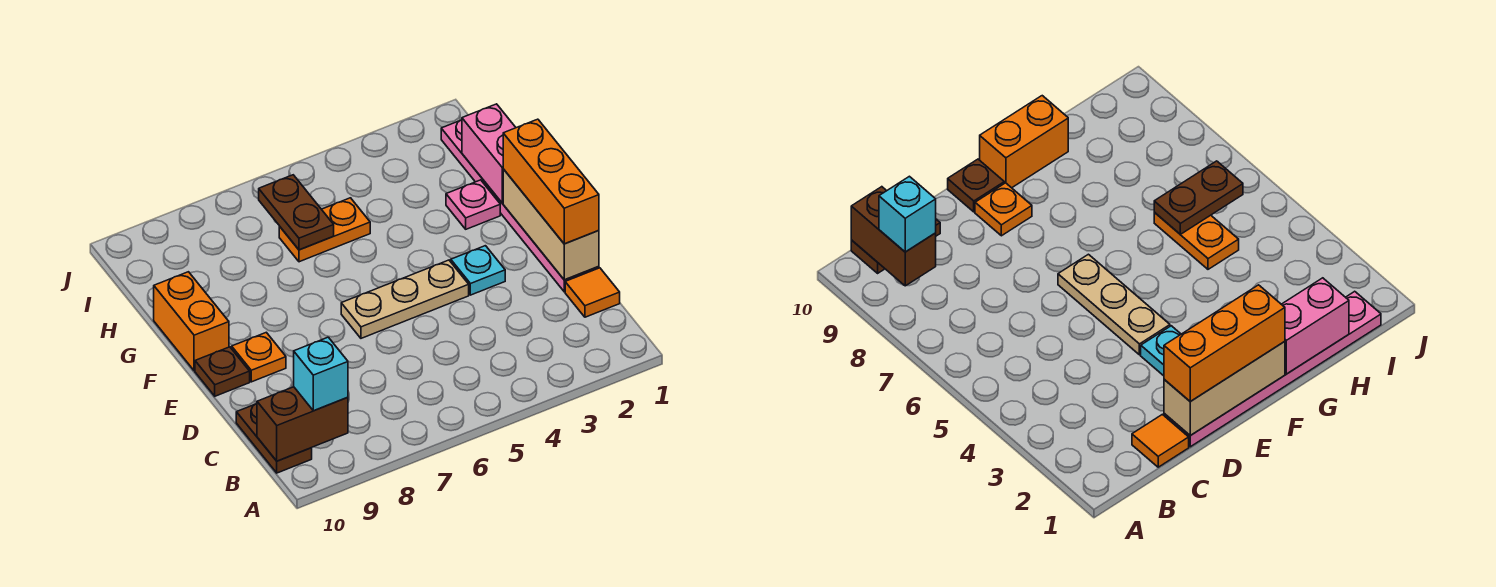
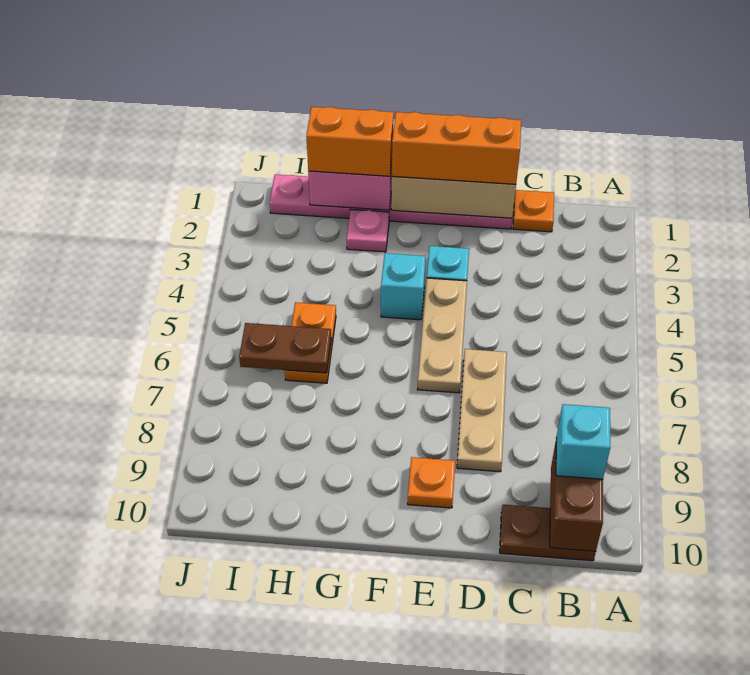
orange tile C1 level 1 -> orange plate C1 level 1
none -> tan plate D6:D8 level 1
brown plate E10 level 1 -> none
none -> cyan brick F4 level 1
orange brick F10:G10 level 1 -> orange brick G1:H1 level 3

